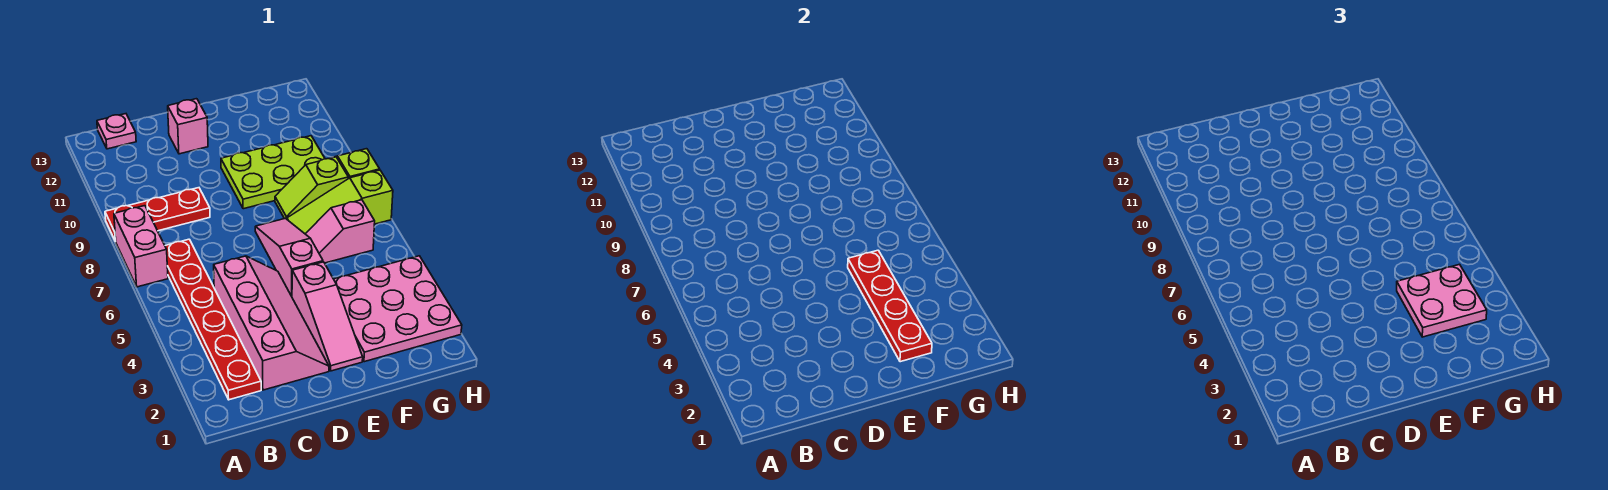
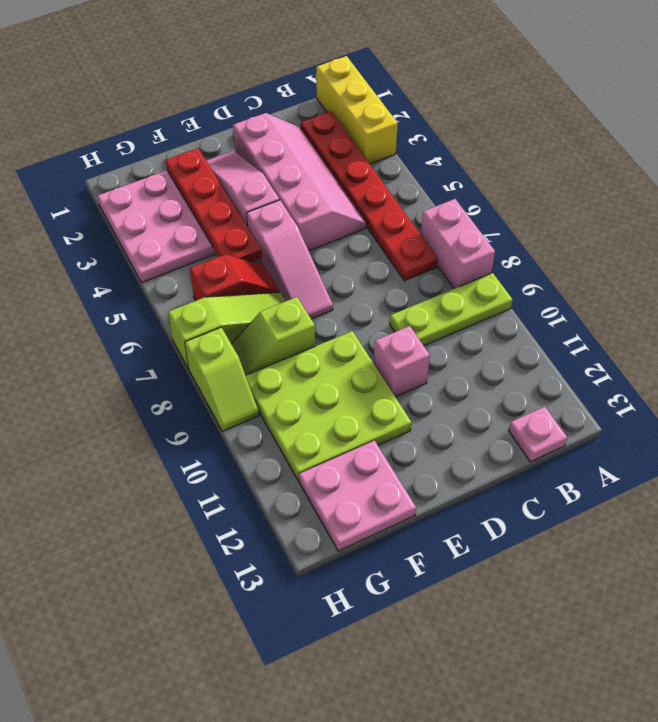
none -> yellow brick A1:A3 level 1
red plate A9:C9 level 1 -> lime plate A9:C9 level 1
pink slope C2:D5 level 1 top C -> pink slope C2:D5 level 1 top D
pink brick D12 level 1 -> pink brick D10 level 1
lime plate E9:G10 level 1 -> lime plate E9:G11 level 1
pink plate F3:G4 level 3 -> pink plate F12:G13 level 1
pink slope F6:G6 level 1 top G -> red slope F6:G6 level 1 top G
lime slope F8:G8 level 1 top G -> lime slope F8:G8 level 1 top F

